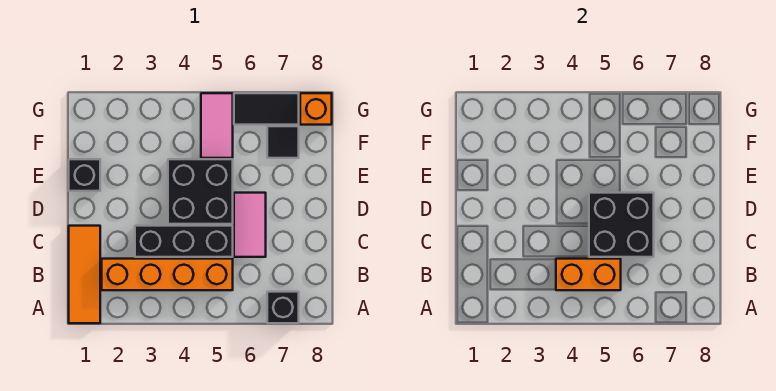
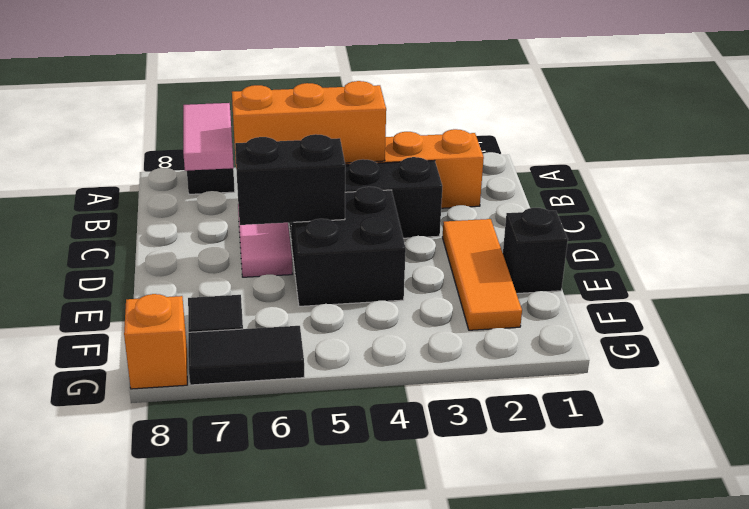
orange tile A1:C1 level 1 -> orange tile D2:F2 level 1
orange brick B4:B5 level 2 -> orange brick B4:B6 level 2
black brick C5:D6 level 2 -> black brick D5:D6 level 2
pink tile F5:G5 level 1 -> pink tile A7:B7 level 2

